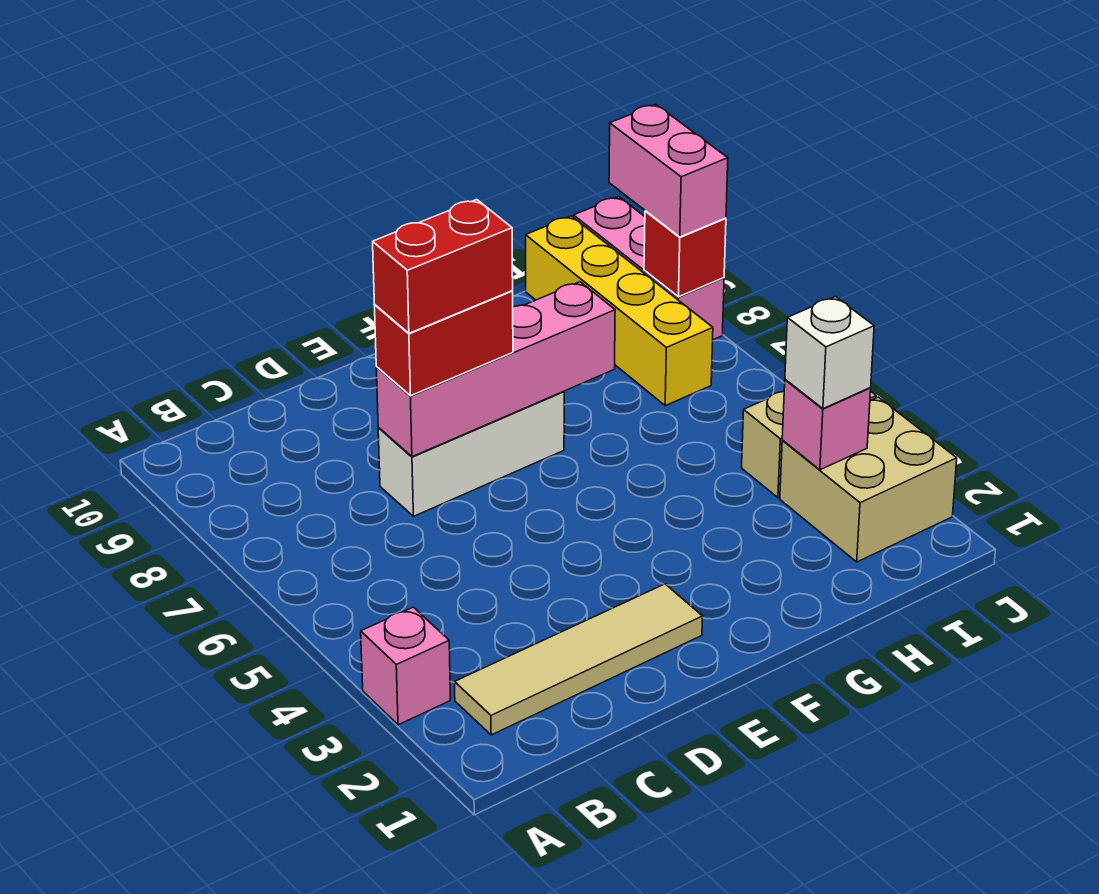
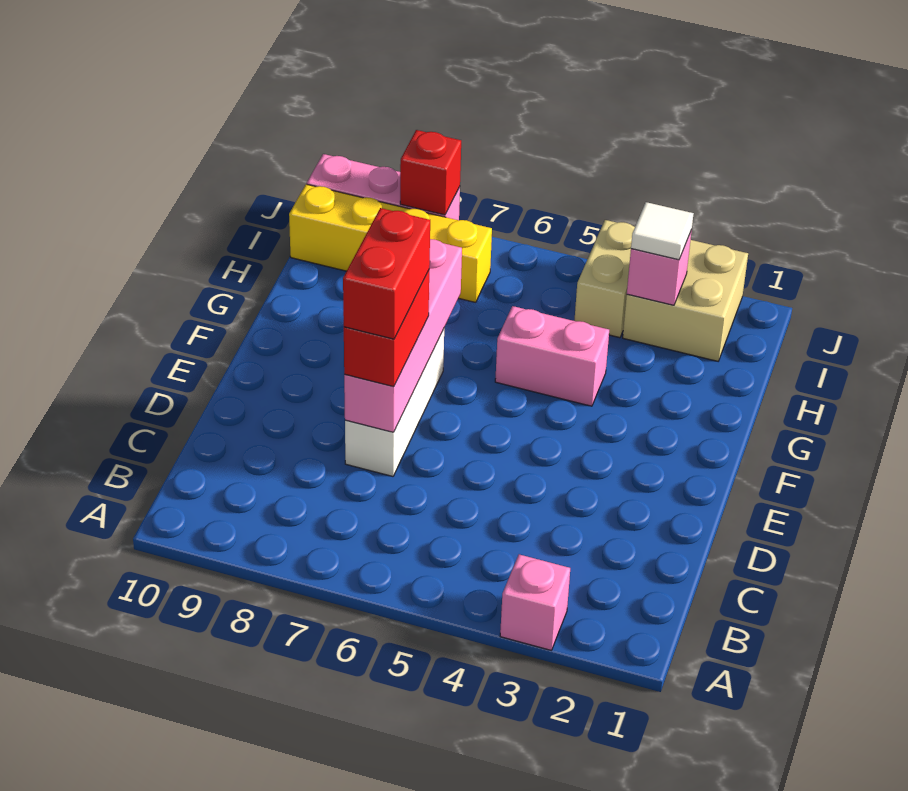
tan tile B2:E2 level 1 -> none
white brick I3 level 3 -> white tile I3 level 3
pink brick J8:J9 level 3 -> pink brick G4:G5 level 1

